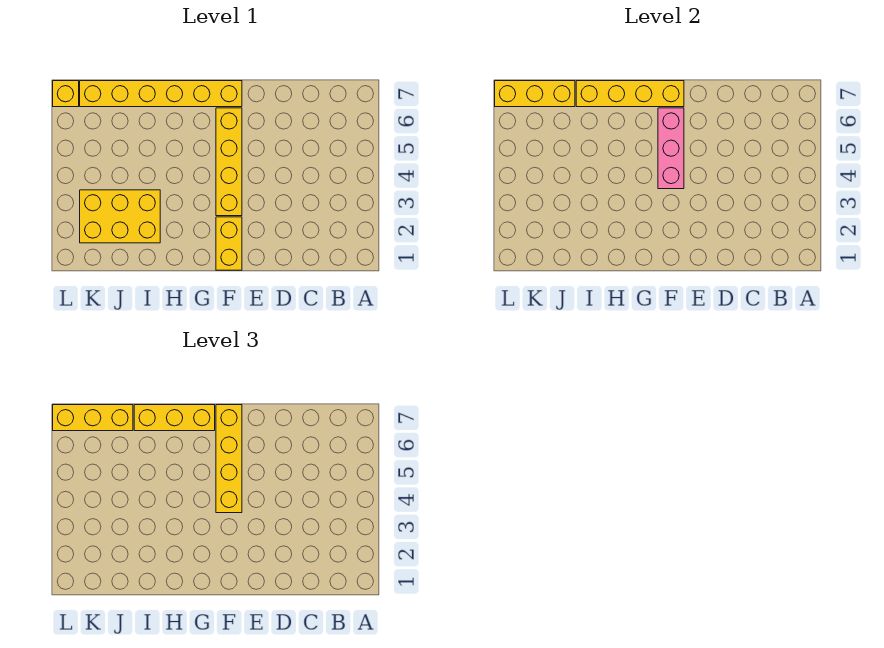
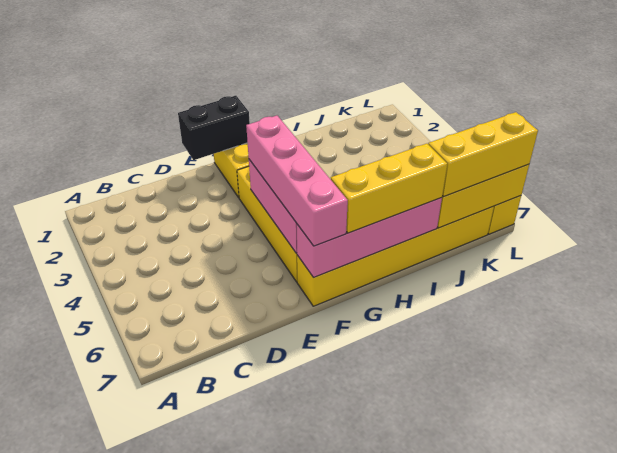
none -> black brick E1:F1 level 2
yellow brick F4:F7 level 3 -> pink brick F4:F7 level 3
yellow brick F7:I7 level 2 -> pink brick F7:I7 level 2
yellow brick I2:K3 level 1 -> none

